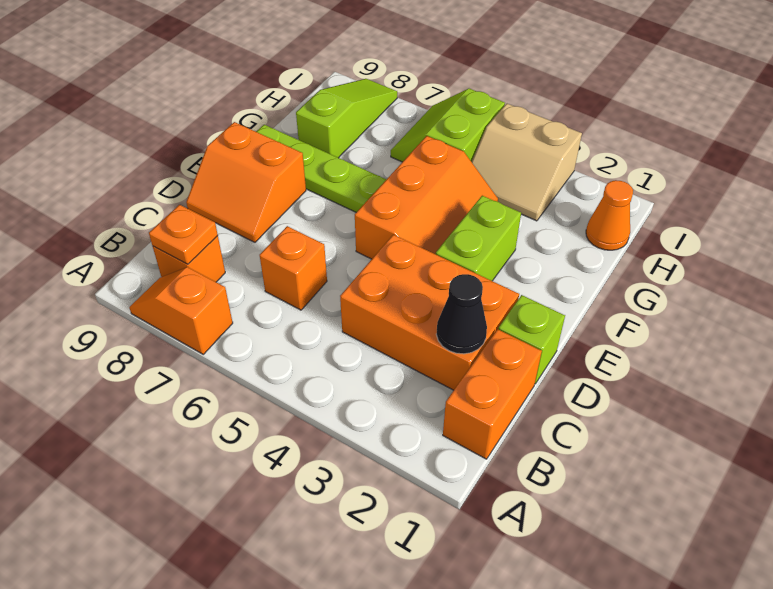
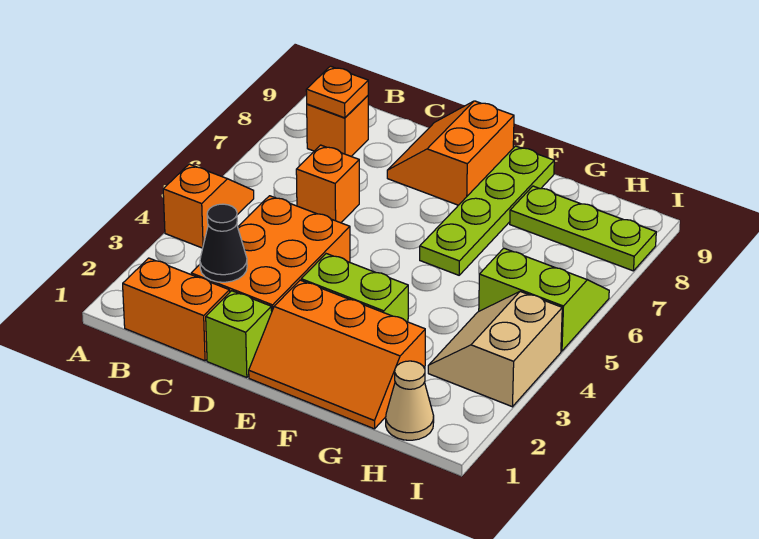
orange slope A7:A8 level 1 top 7 -> orange slope A4:A5 level 1 top 4
orange slope E4:G5 level 1 top 5 -> orange slope E1:G2 level 1 top 2
lime slope G8:I8 level 1 top G -> lime plate G8:I8 level 1
orange cone H1 level 1 -> tan cone H1 level 1

